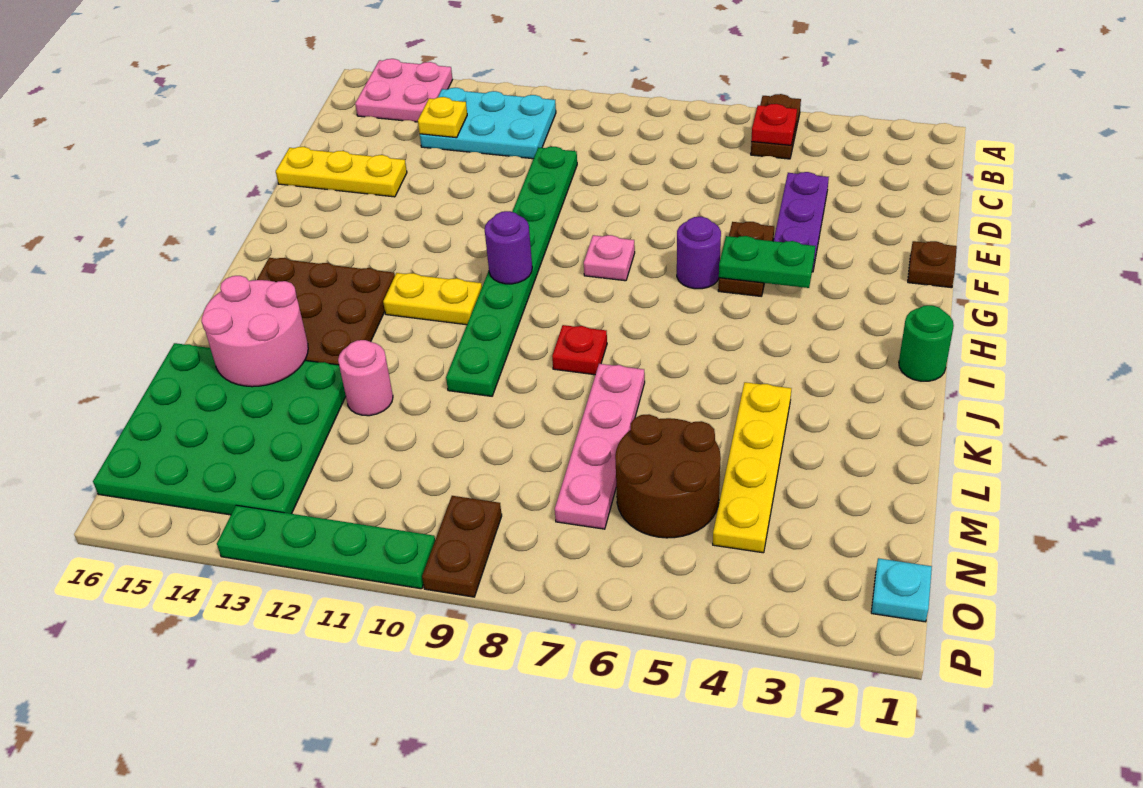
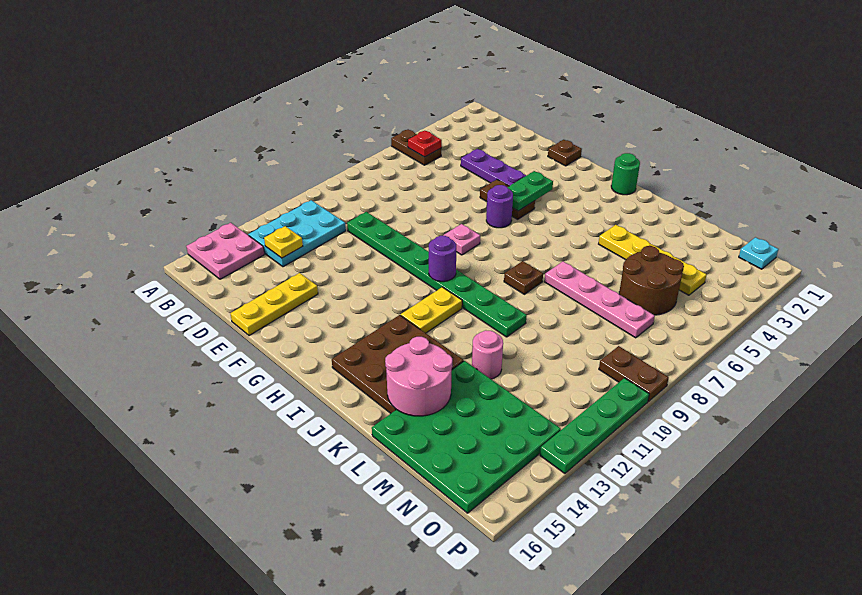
red plate J8 level 1 -> brown plate J8 level 1

